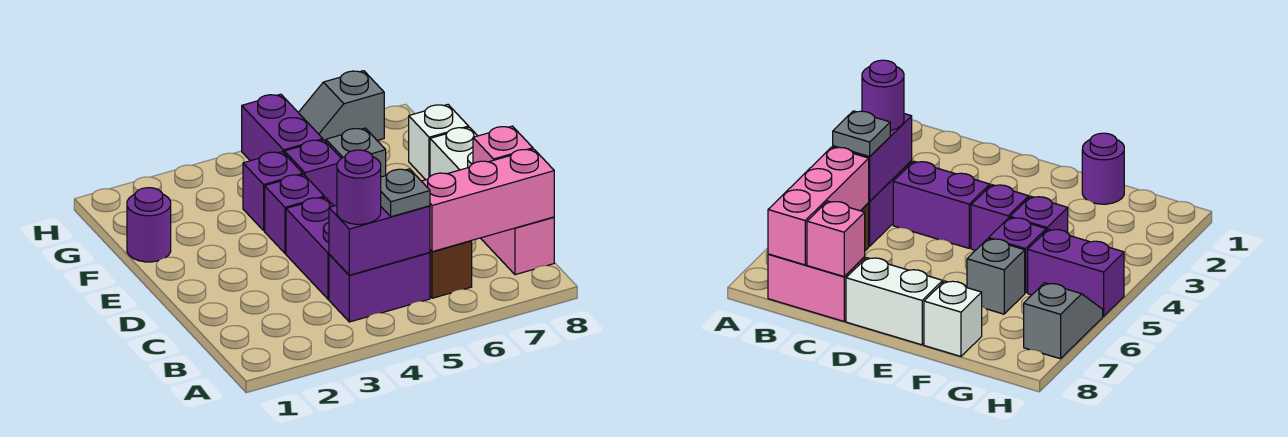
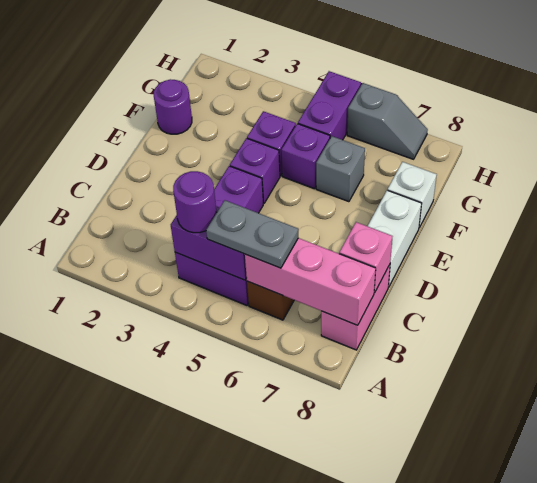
grey plate B5 level 3 -> grey plate B5:B6 level 3
grey slope H6:H7 level 1 top 7 -> grey slope H6:H7 level 1 top 6

